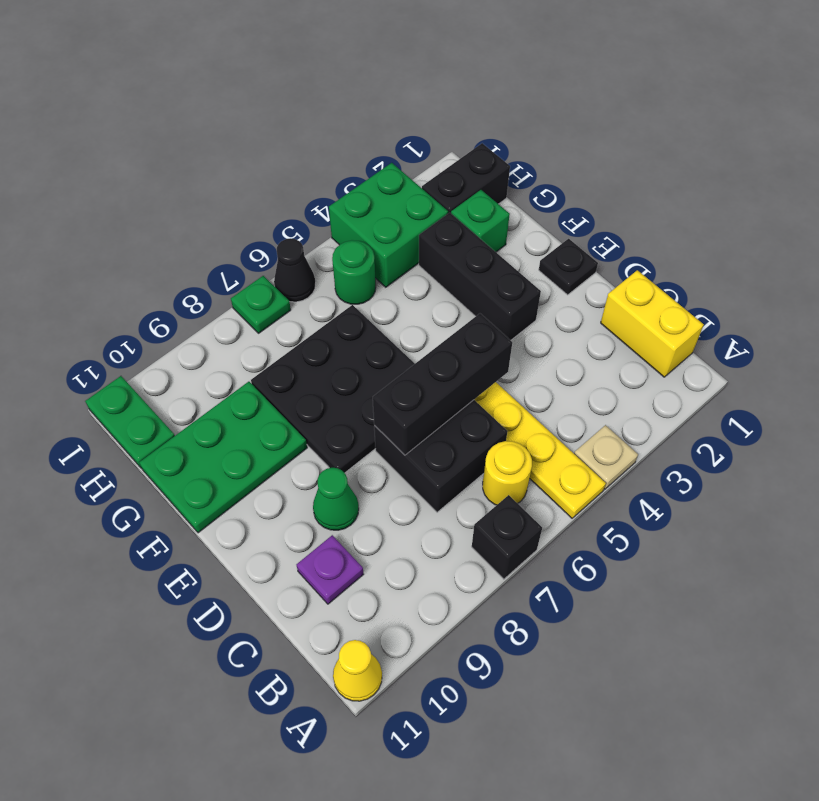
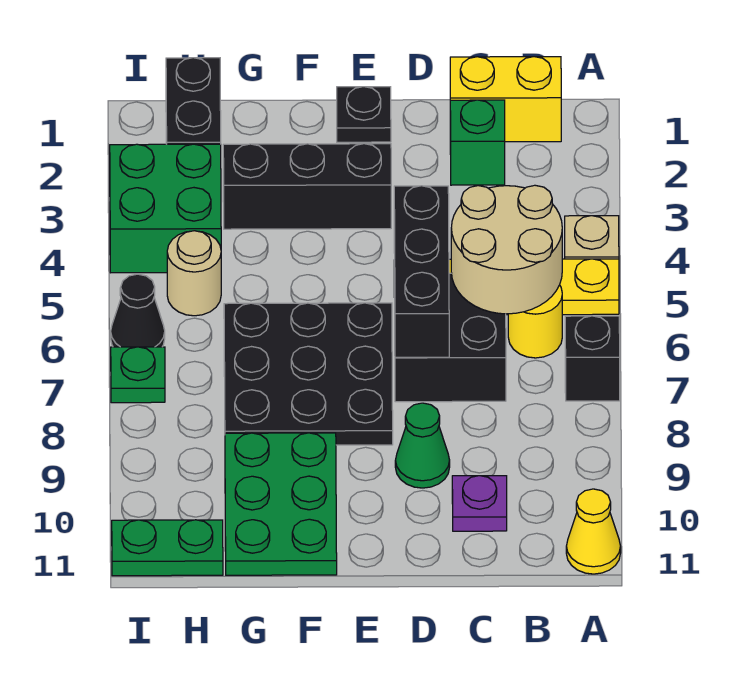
none -> tan round brick B5:C6 level 2
green brick G2 level 1 -> green brick C2 level 1
green round brick H5 level 1 -> tan round brick H5 level 1

